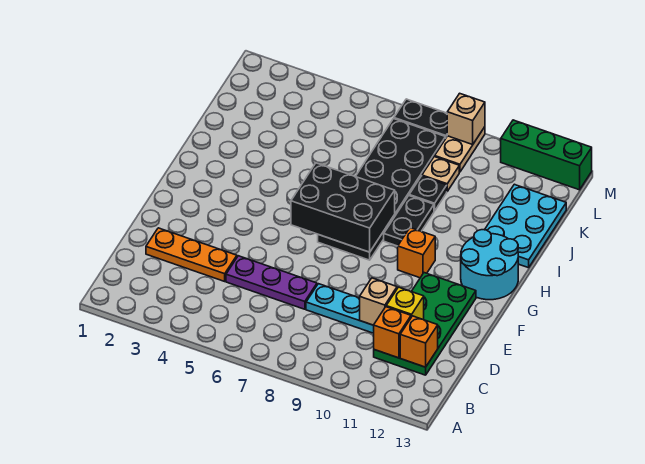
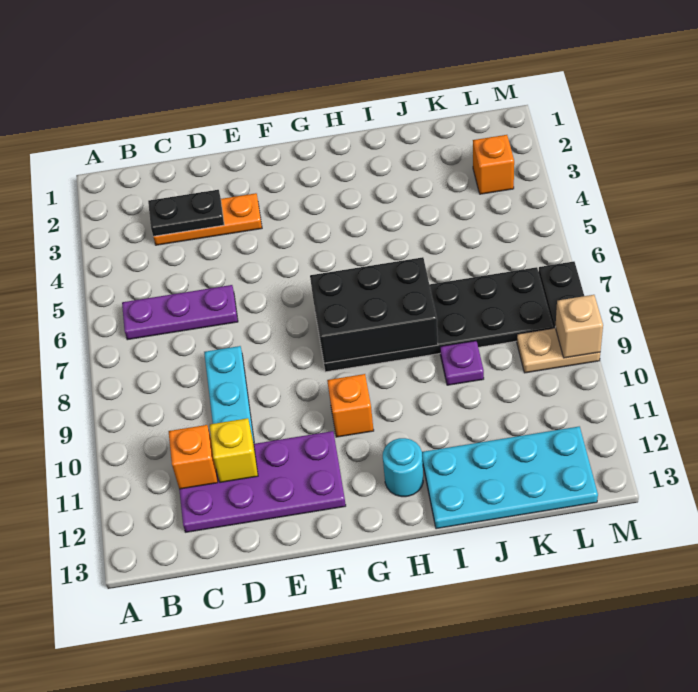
green plate C11:F12 level 1 -> purple plate C11:F12 level 1
orange brick C12 level 2 -> orange brick L3 level 1
orange plate D2:D4 level 1 -> orange plate C3:E3 level 1
purple plate D5:D7 level 1 -> purple plate B6:D6 level 1
tan brick D10 level 2 -> none
black brick G6:H8 level 2 -> black brick G7:I8 level 2
cyan round brick G12:H13 level 1 -> cyan round brick H12 level 1
black plate H9:I9 level 1 -> black plate C3:D3 level 2
cyan plate I12:K13 level 1 -> cyan plate I12:L13 level 1
black plate J9 level 1 -> purple plate J9 level 1
tan plate K9 level 1 -> none
green brick M11:M13 level 1 -> none

